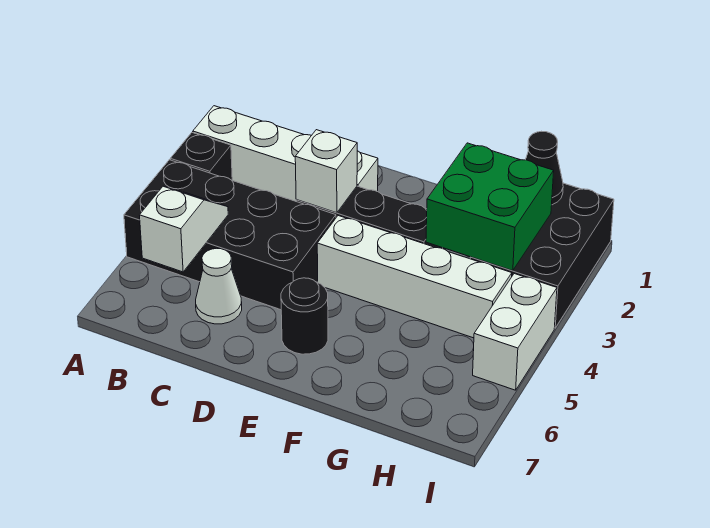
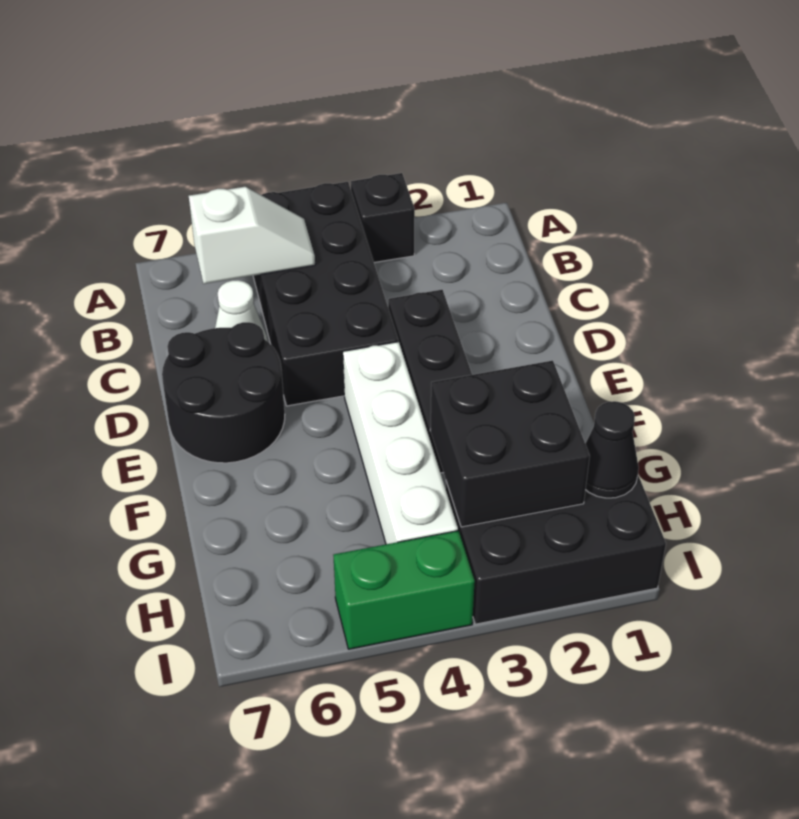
white brick A2:D2 level 1 -> none
white brick D3 level 2 -> none
black round brick E6 level 1 -> black round brick D6:E7 level 1
green brick G2:H3 level 2 -> black brick G2:H3 level 2
white brick I4:I5 level 1 -> green brick I4:I5 level 1

